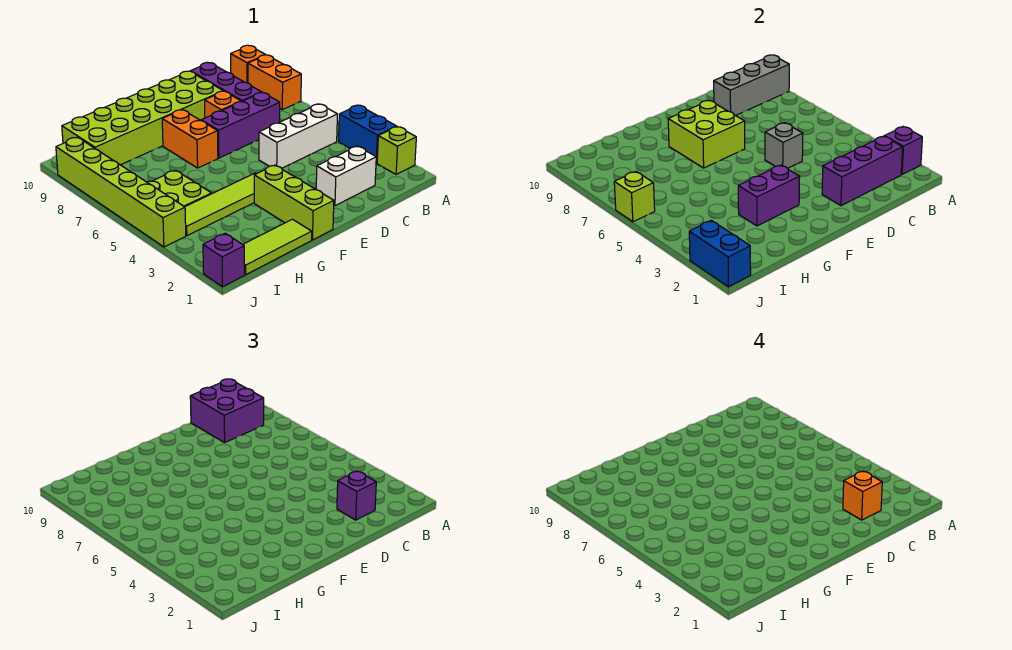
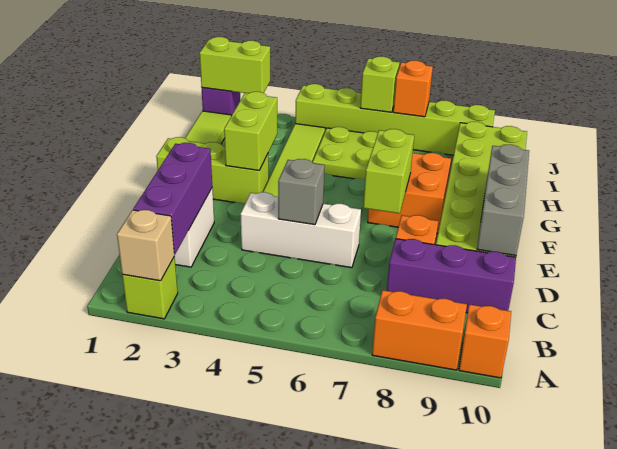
purple brick A2 level 2 -> tan brick A2 level 2
blue brick A3:A4 level 1 -> none
grey brick A9:C9 level 2 -> grey brick D10:F10 level 2
white brick B5:D5 level 1 -> white brick D4:D6 level 1
purple brick B9:C10 level 3 -> none
purple brick C2 level 3 -> none
orange brick C2 level 4 -> orange brick J7 level 2
purple brick C7:E7 level 1 -> none
lime brick E7:F8 level 2 -> lime brick E7:F7 level 2
purple brick F3:G3 level 2 -> lime brick F3:G3 level 2
orange brick F7:F8 level 1 -> orange brick F7:G8 level 1
blue brick J1:J2 level 2 -> lime brick J1:J2 level 2

